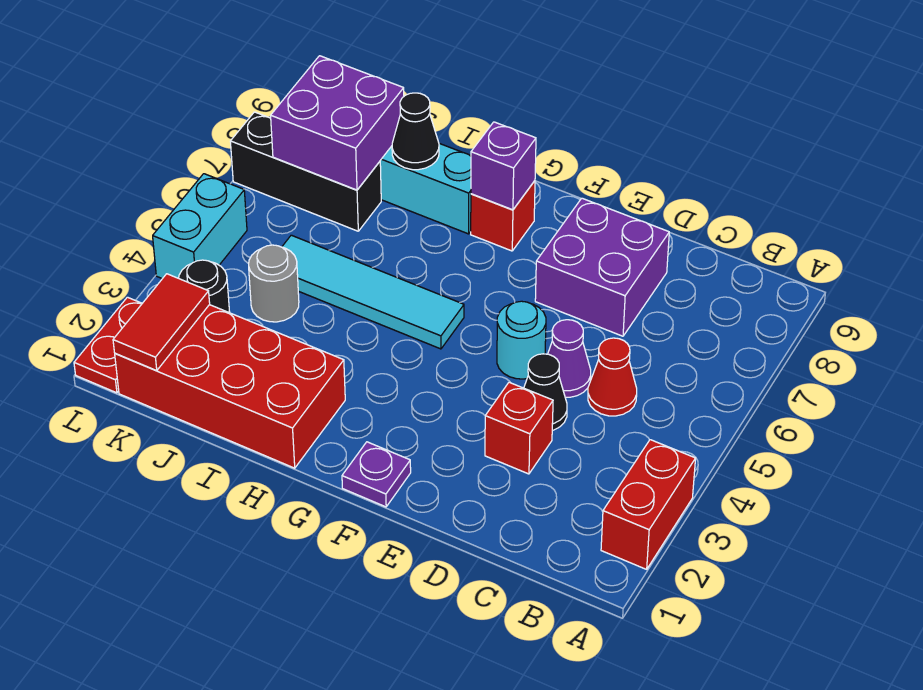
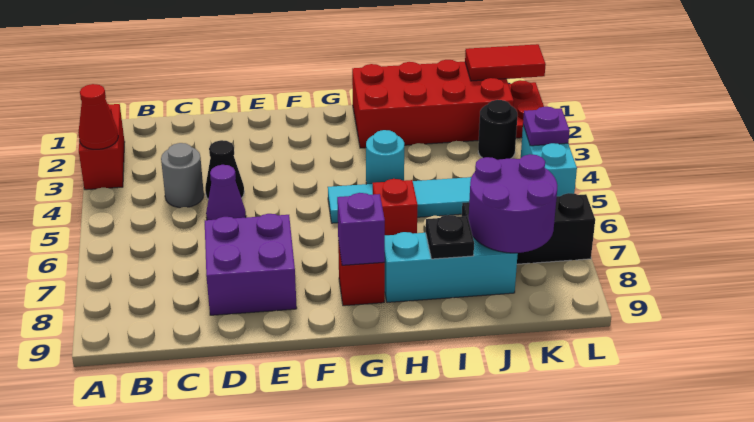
red cone C5 level 1 -> red cone A3 level 2
red brick D3 level 1 -> red brick H6 level 1
cyan round brick E5 level 1 -> cyan round brick H4 level 1
purple plate F1 level 1 -> purple plate L4 level 2
black cone I8 level 2 -> black plate I8 level 2
grey round brick J4 level 1 -> grey round brick C4 level 1
purple brick J7:K8 level 2 -> purple round brick J7:K8 level 2
red tile K1:K2 level 2 -> red tile K1:L1 level 2

